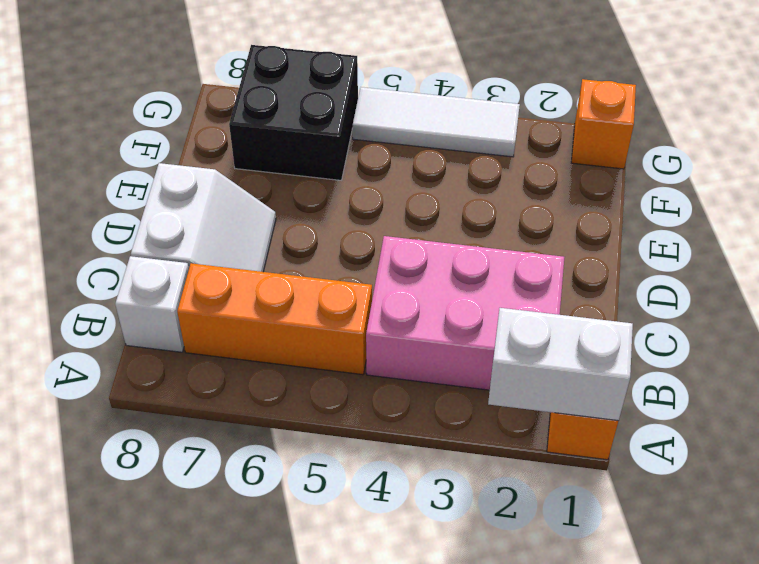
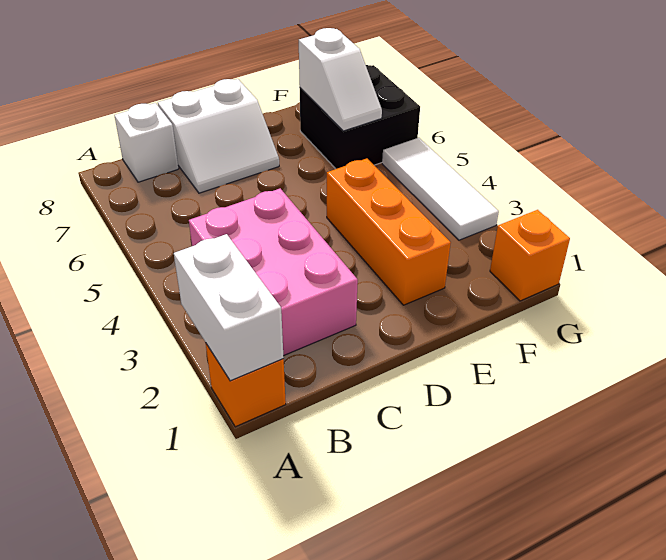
orange brick B5:B7 level 1 -> orange brick E2:E4 level 1
none -> white slope F6:F7 level 2 top 7

